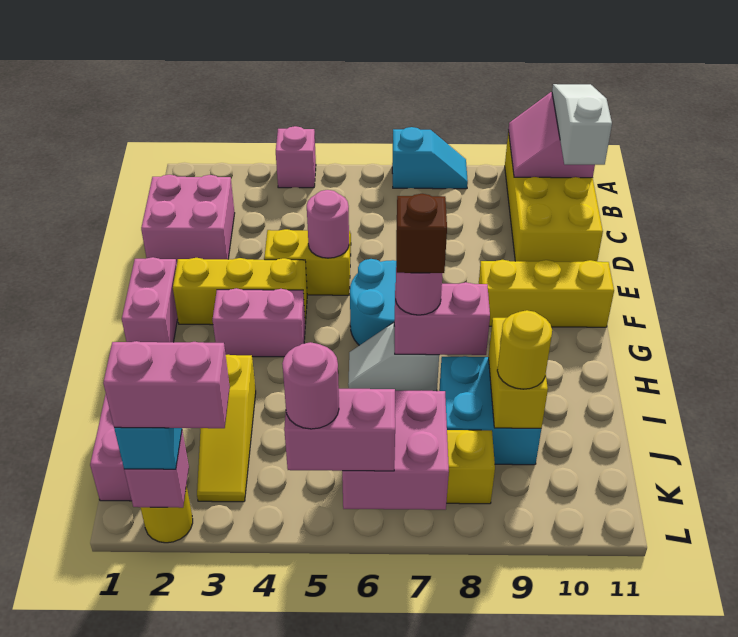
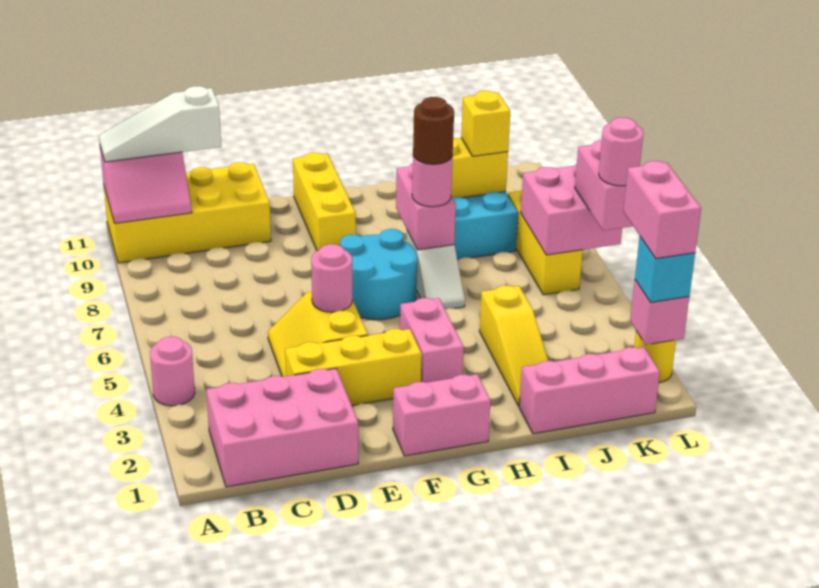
pink brick A4 level 1 -> pink round brick A4 level 1
cyan slope A7:A8 level 1 top 7 -> none
pink brick C1:D2 level 1 -> pink brick B1:D2 level 1
yellow brick F2:F4 level 1 -> yellow brick D3:F3 level 1
brown brick H7 level 4 -> brown round brick H7 level 4
yellow slope I3:K3 level 1 top I -> yellow slope I2:I4 level 1 top 4
yellow round brick J9 level 3 -> yellow brick J9 level 3

